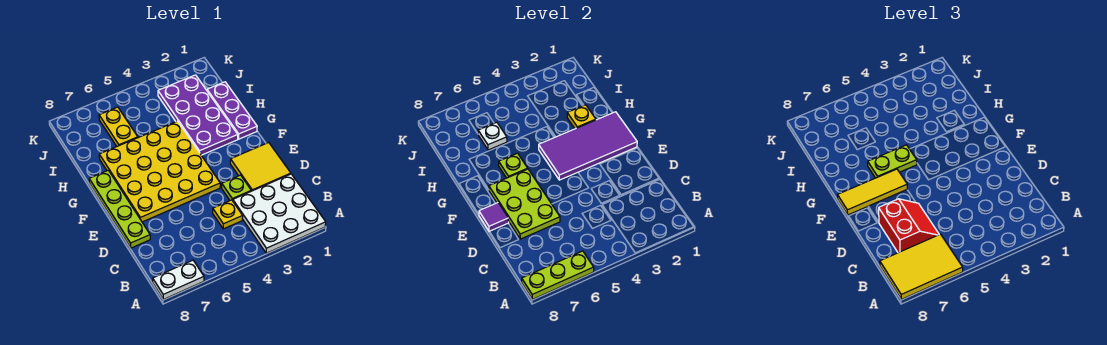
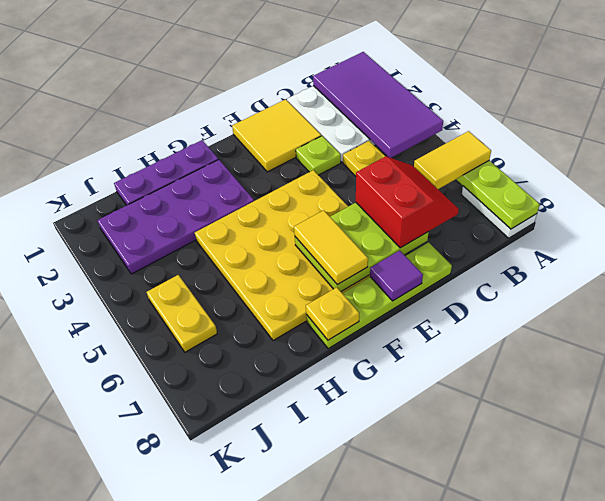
yellow tile A6:B8 level 3 -> yellow tile A6:B6 level 3
red slope C6:D7 level 3 top 7 -> red slope C6:D7 level 3 top D
purple tile F1:G4 level 2 -> purple tile A1:B4 level 2
yellow tile F6:F8 level 3 -> yellow tile F6:F7 level 3
lime plate G5:G6 level 3 -> none
lime plate G6 level 2 -> none
yellow plate H2 level 2 -> yellow plate G8 level 2
yellow plate I6:J6 level 1 -> yellow plate J5:J6 level 1
white plate I6 level 2 -> none

